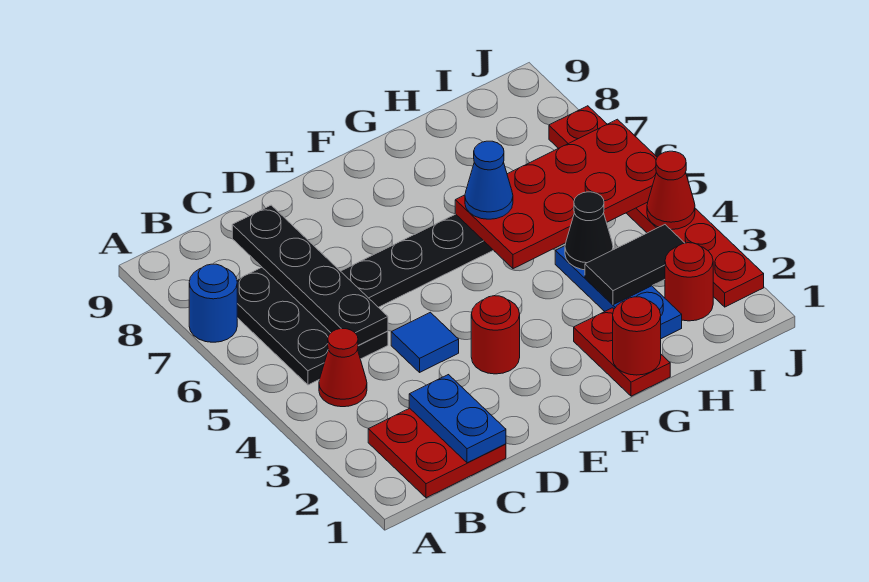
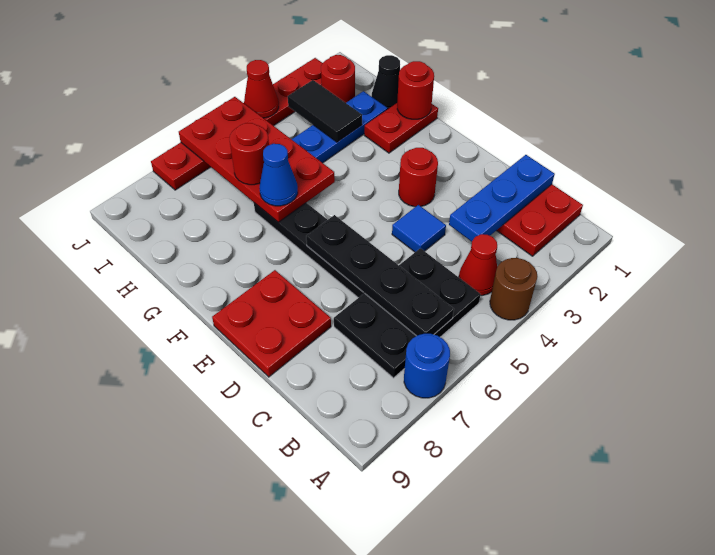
none -> brown round brick A4 level 1
blue plate C1:C2 level 2 -> blue plate C1:C3 level 2
black plate C5:C8 level 2 -> black plate B6:E6 level 2
none -> red plate D8:E9 level 1
black cone H4 level 2 -> black cone H1 level 1
none -> red round brick H6 level 3

